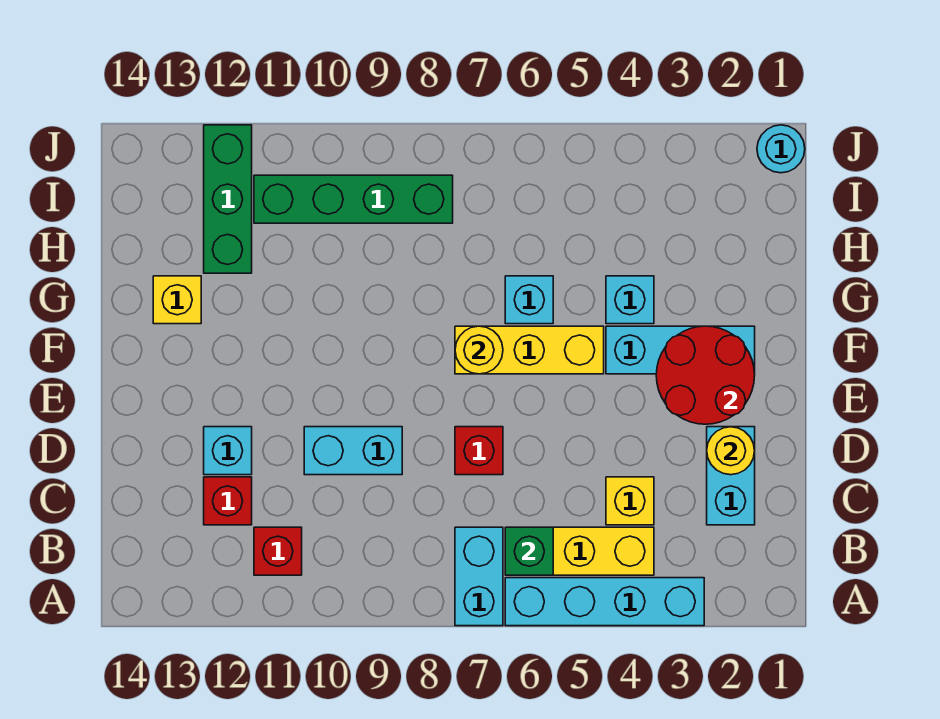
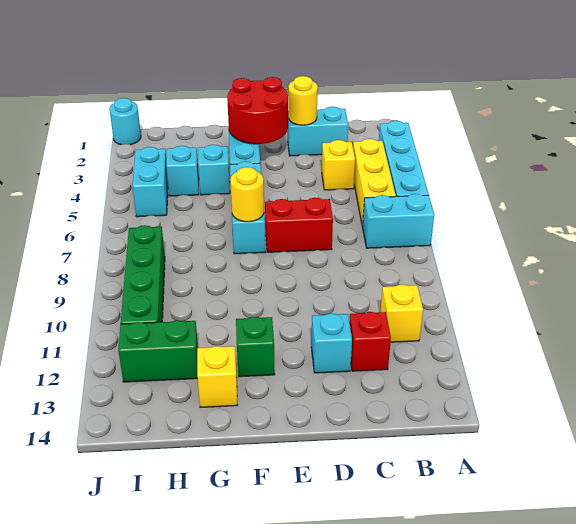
green brick B6 level 2 -> green brick F12 level 1
red brick B11 level 1 -> yellow brick B11 level 1
red brick D7 level 1 -> red brick D7:E7 level 1
cyan brick D9:D10 level 1 -> cyan brick I4:I5 level 1
yellow brick F5:F7 level 1 -> cyan brick F5:F7 level 1
cyan brick G6 level 1 -> cyan brick H4 level 1
green brick H12:J12 level 1 -> green brick H12:I12 level 1

